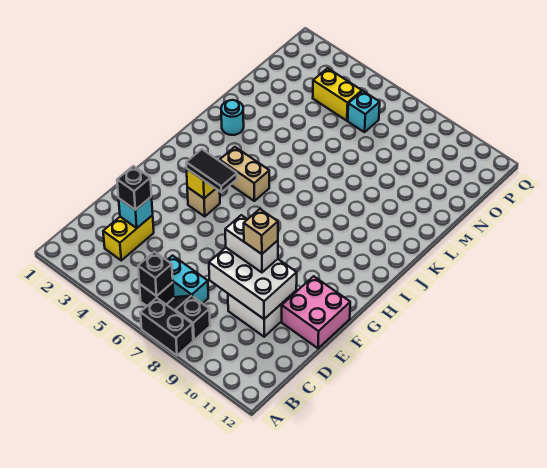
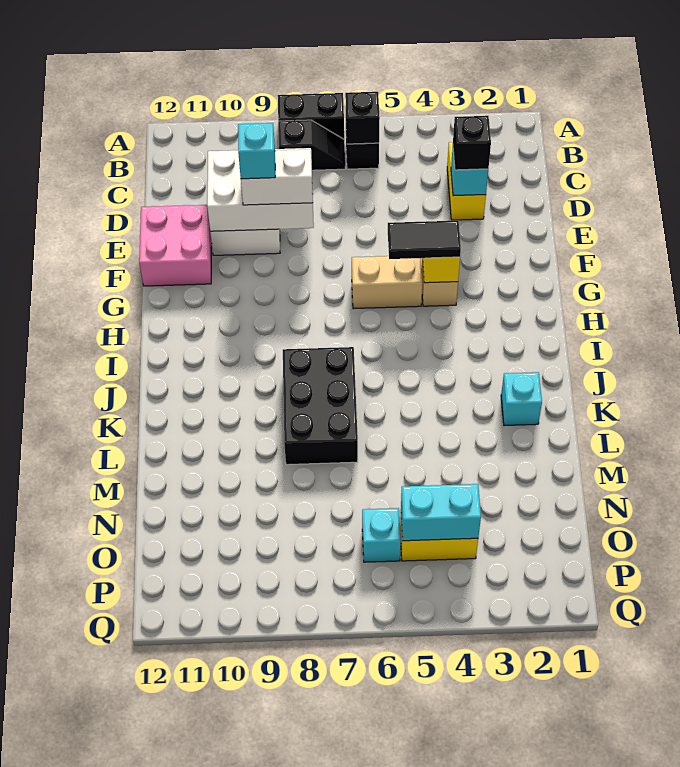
cyan brick C6:C7 level 1 -> cyan brick O4:O5 level 2
tan brick E9 level 4 -> cyan brick E9 level 4
tan brick I4:I5 level 1 -> tan brick G5:G6 level 1
none -> black brick J7:L8 level 1
cyan round brick K2 level 1 -> cyan brick K2 level 1

